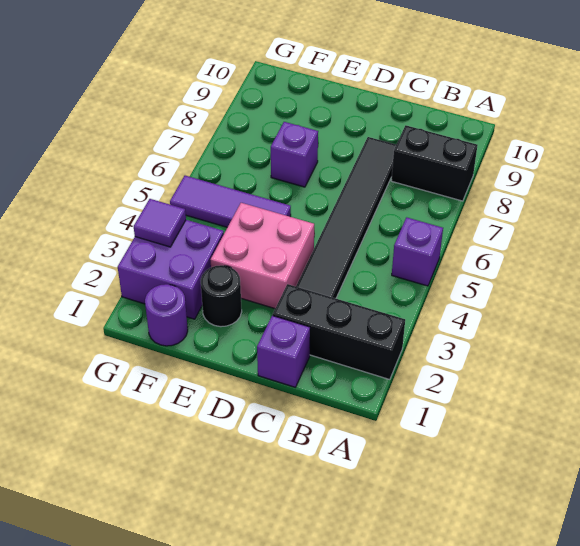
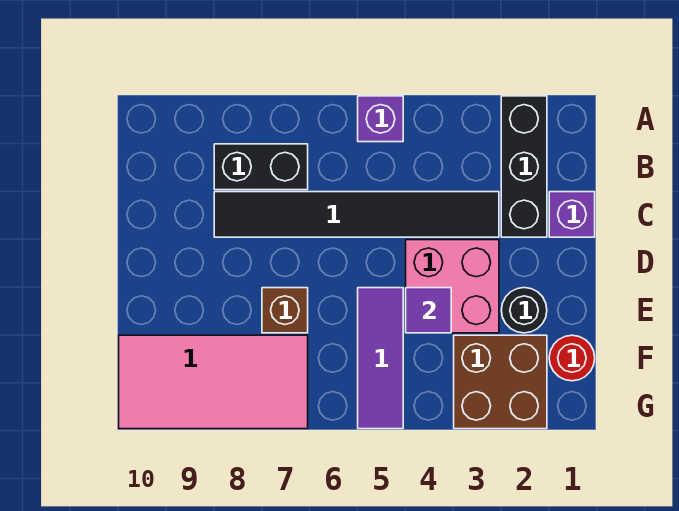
black brick A8:B8 level 1 -> black brick B7:B8 level 1
purple brick E7 level 1 -> brown brick E7 level 1
purple round brick F1 level 1 -> red round brick F1 level 1
purple brick F2:G3 level 1 -> brown brick F2:G3 level 1
none -> pink tile F7:G10 level 1
purple tile G3 level 2 -> purple tile E4 level 2

